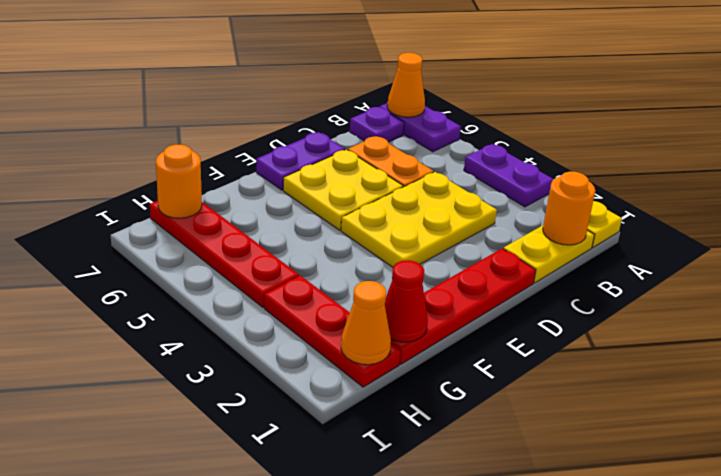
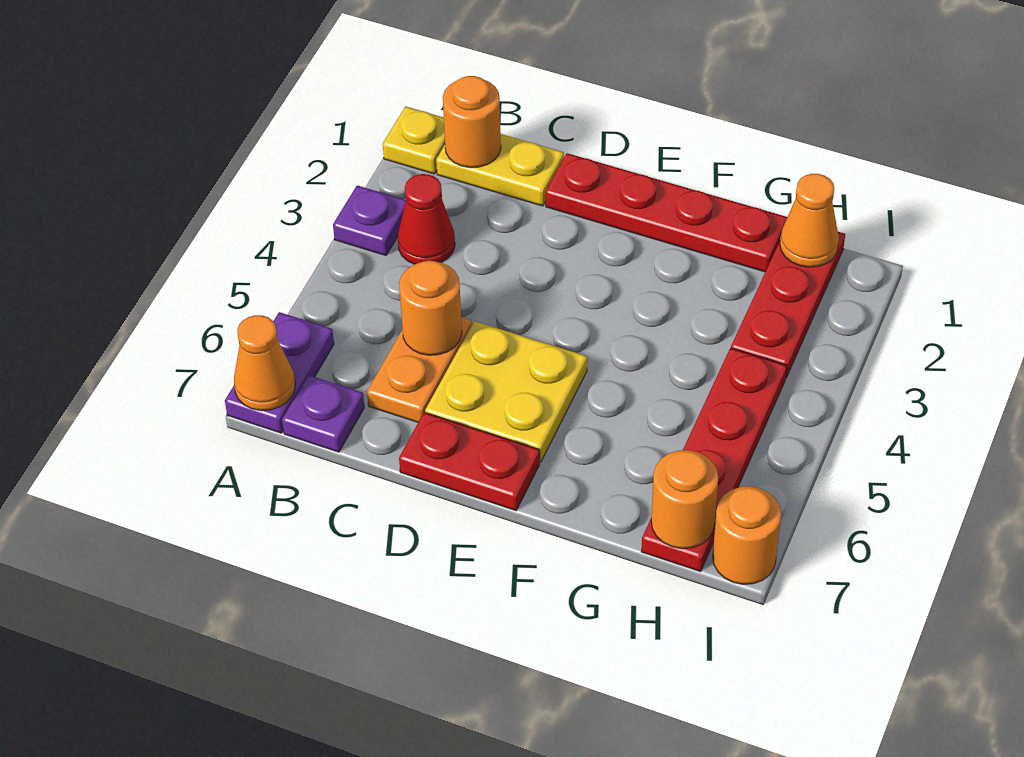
purple plate A3:A4 level 1 -> purple plate A3 level 1
yellow plate C3:E4 level 1 -> none
none -> orange round brick C5 level 2
purple plate D7:E7 level 1 -> red plate D7:E7 level 1
red cone G1 level 2 -> red cone B3 level 1
none -> orange round brick I7 level 1

